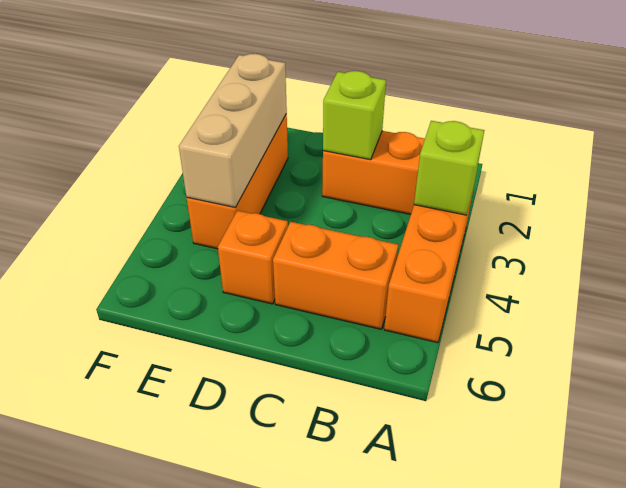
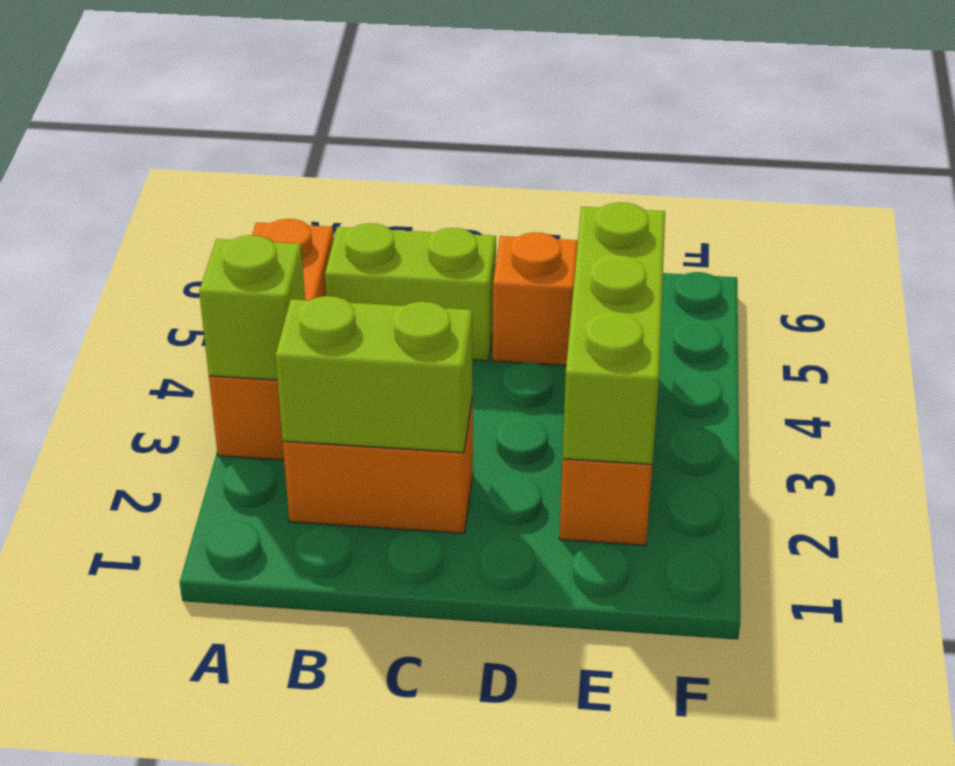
orange brick B5:C5 level 1 -> lime brick B5:C5 level 1
lime brick C2 level 2 -> lime brick B2:C2 level 2
tan brick E2:E4 level 2 -> lime brick E2:E4 level 2

